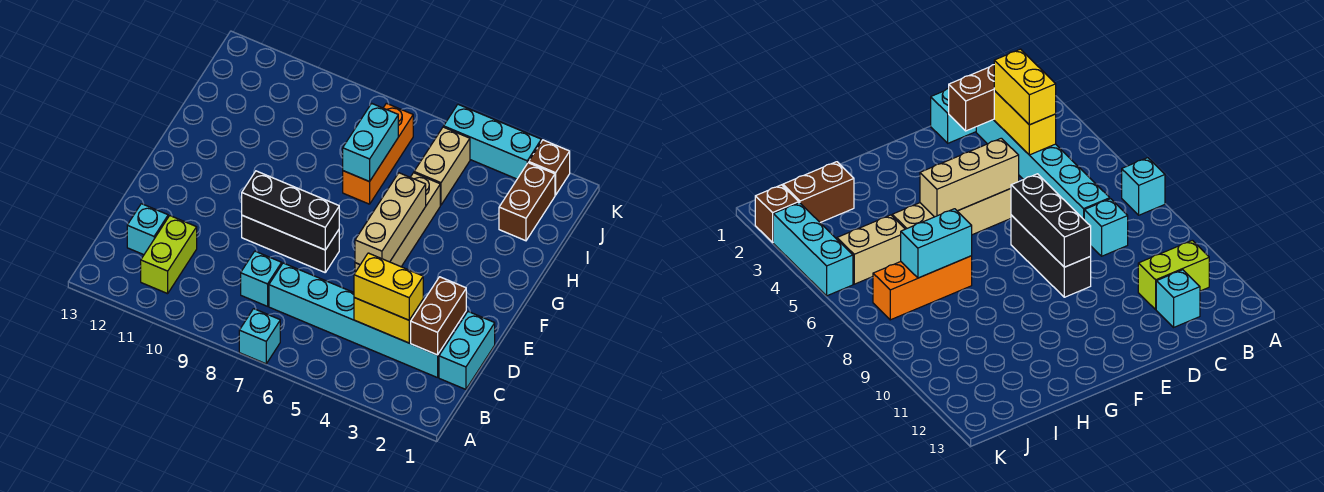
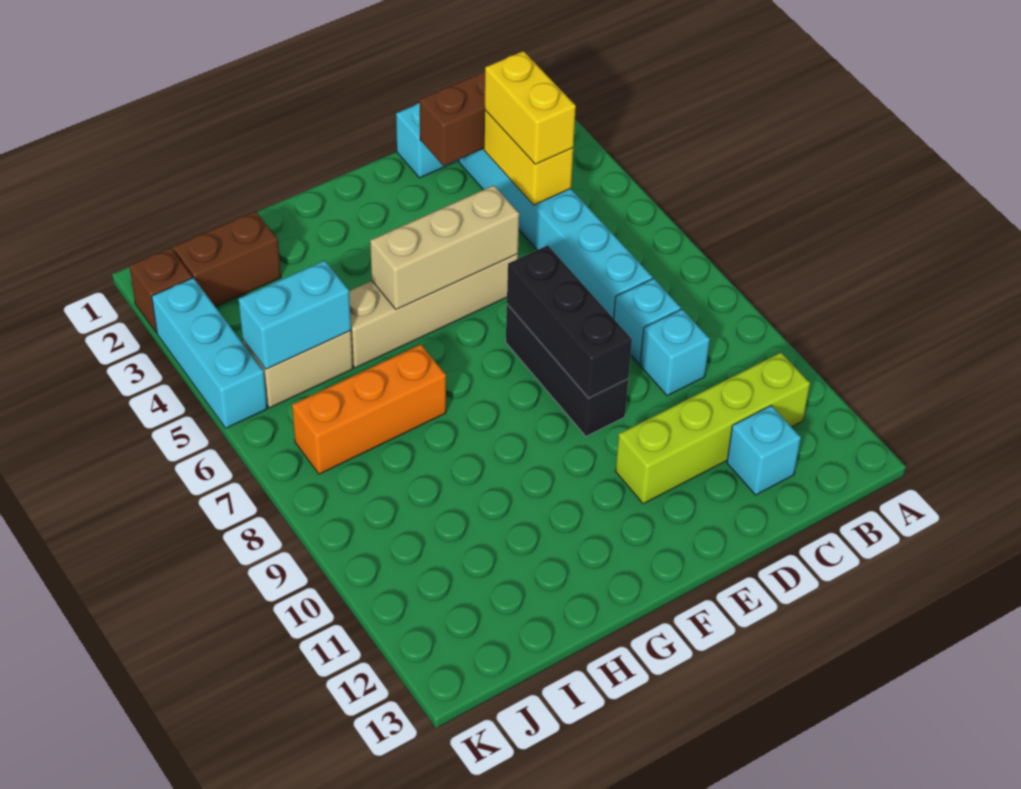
cyan brick A7 level 1 -> cyan brick C9 level 1
lime brick B11:C11 level 1 -> lime brick B11:E11 level 1
cyan brick H7:I7 level 2 -> cyan brick I5:J5 level 2

